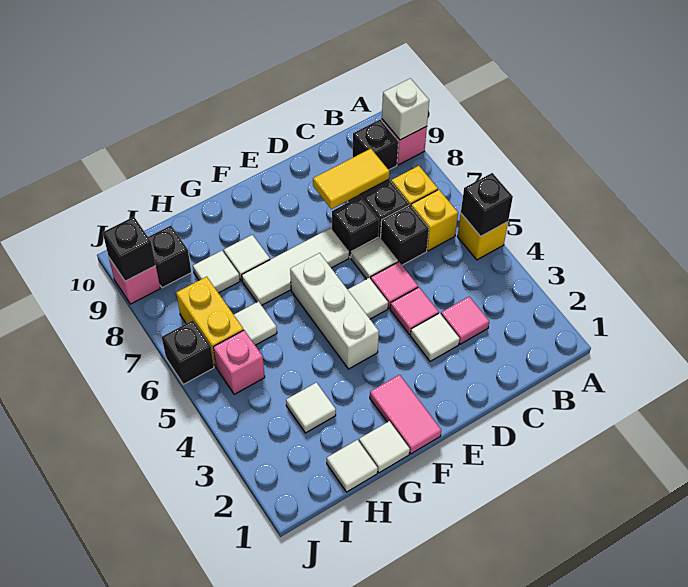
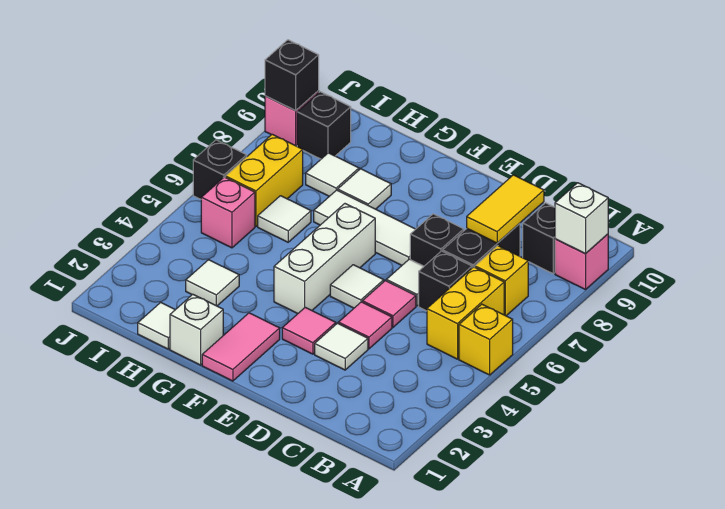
black brick A5 level 2 -> none
yellow brick B6 level 1 -> yellow brick B5:B6 level 1
pink tile C3 level 1 -> pink tile E3 level 1
yellow tile C8:D8 level 2 -> yellow tile C8:C9 level 2
white tile G1 level 1 -> white brick G1 level 1

